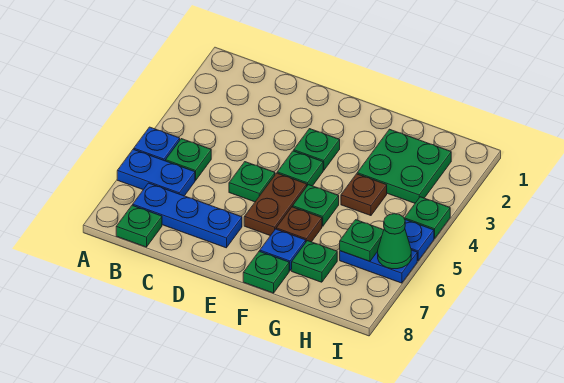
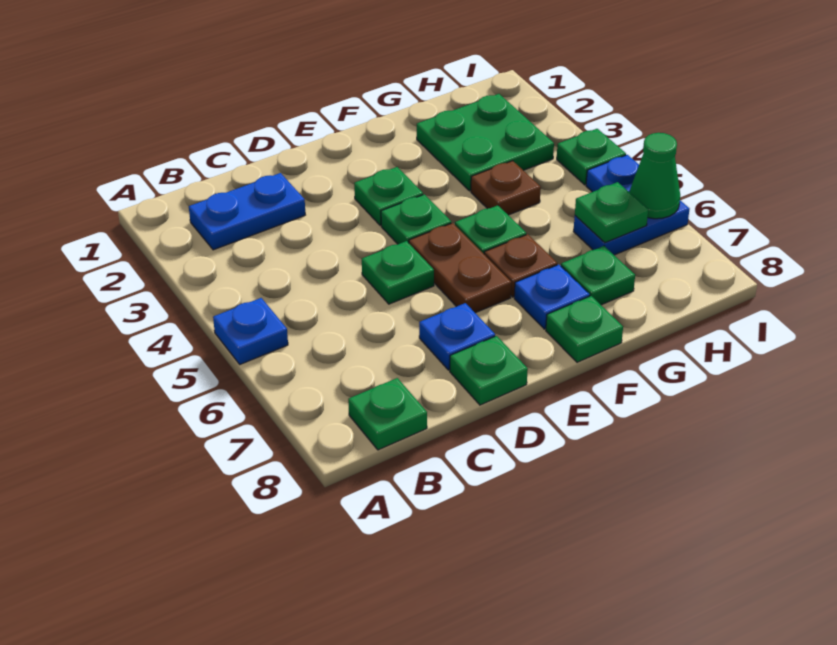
blue plate A6:B6 level 1 -> blue plate B2:C2 level 1
green plate B5 level 1 -> green plate D8 level 1
blue plate B7:D7 level 1 -> blue plate D7 level 1

